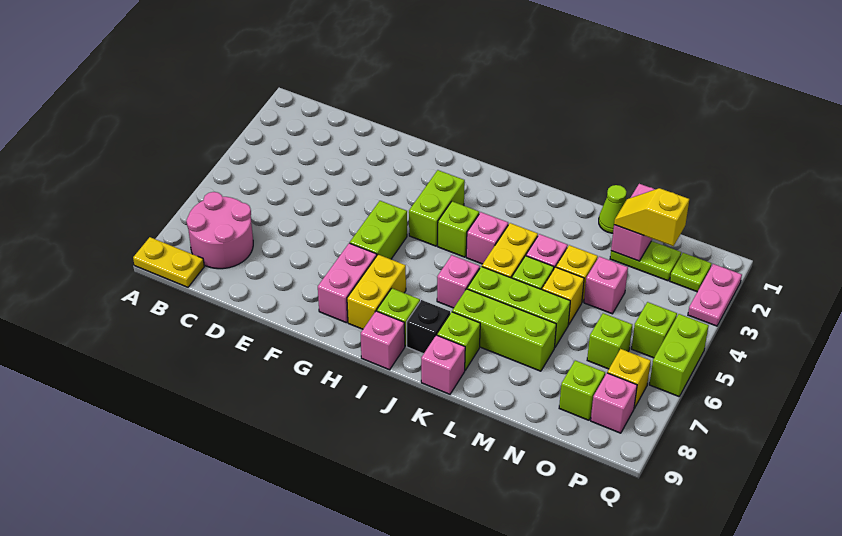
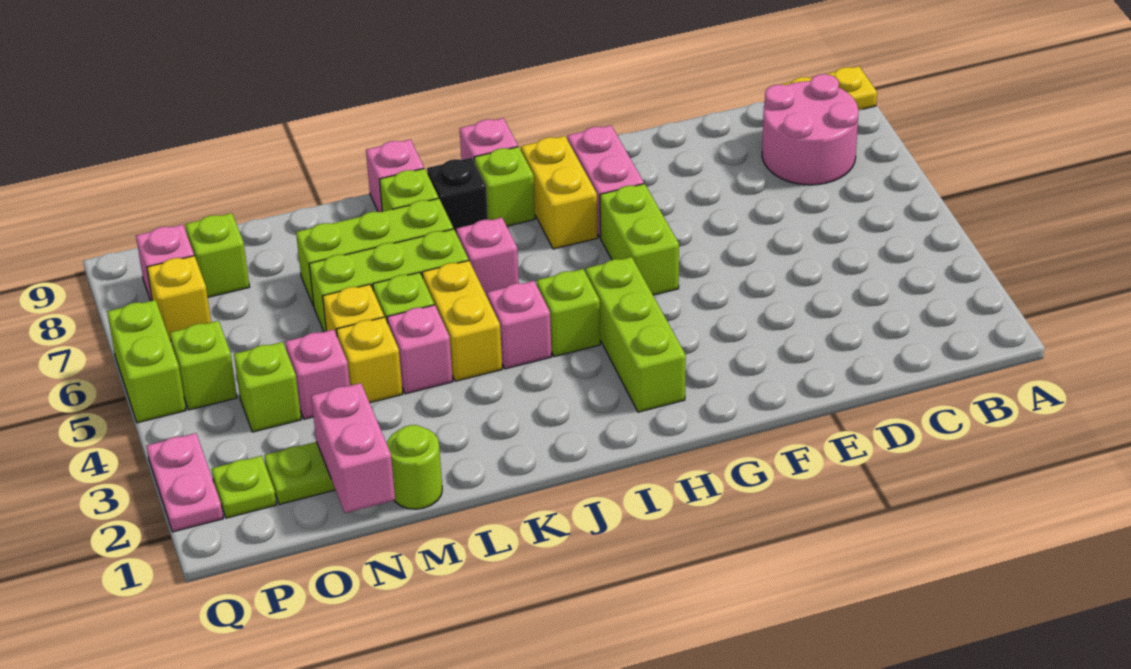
lime brick H3:H4 level 1 -> lime brick H2:H4 level 1
lime cone M1 level 1 -> lime round brick M1 level 1
yellow slope N2:O2 level 3 top O -> none
lime brick O6 level 1 -> lime brick O4 level 1

